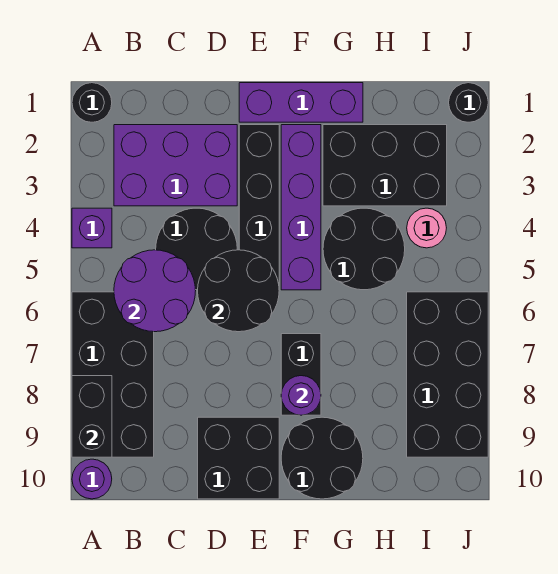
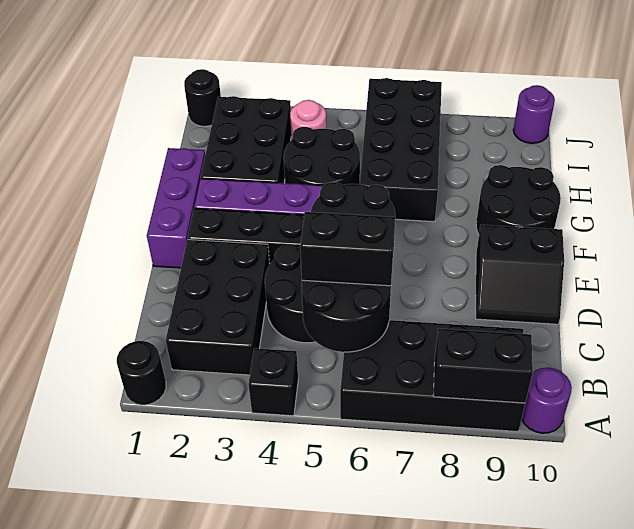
purple brick A4 level 1 -> black brick A4 level 1
purple brick B2:D3 level 1 -> black brick B2:D3 level 1
purple round brick B5:C6 level 2 -> black round brick B5:C6 level 2
black brick D9:E10 level 1 -> black slope D9:E10 level 1 top E
black brick F7:F8 level 1 -> black brick C5:C6 level 3
purple round brick F8 level 2 -> purple round brick J10 level 1
black brick I6:J9 level 1 -> black brick G6:J7 level 1

